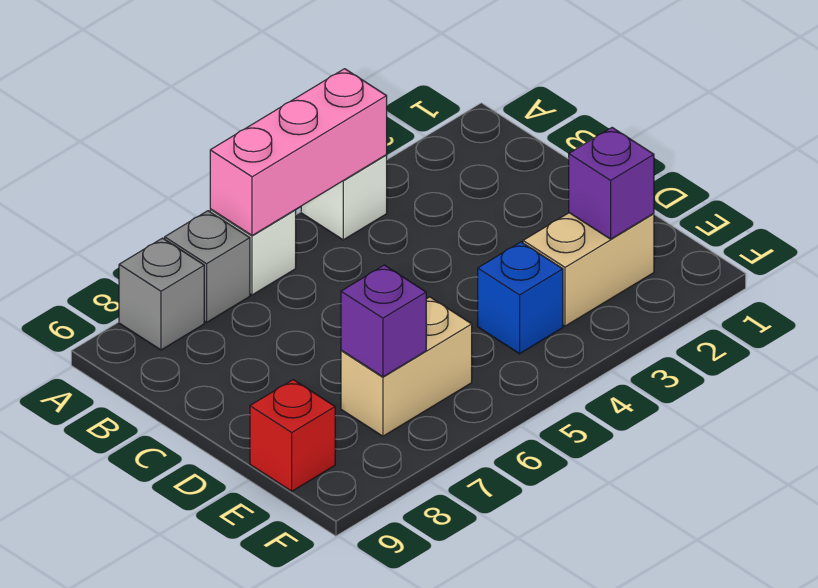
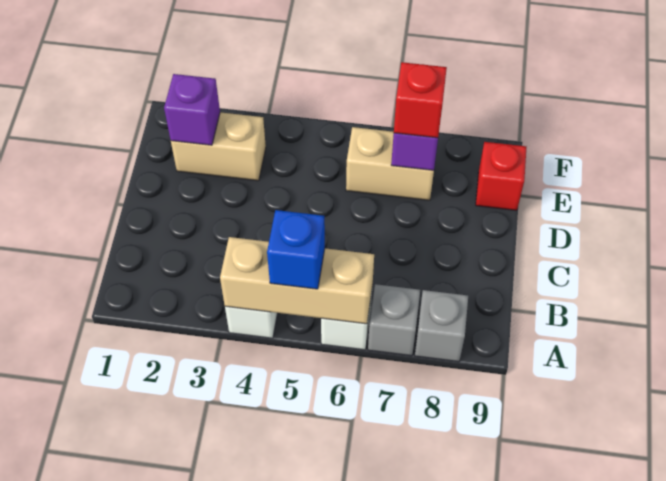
pink brick A4:A6 level 2 -> tan brick A4:A6 level 2
blue brick E4 level 1 -> blue brick A5 level 3
none -> red brick E7 level 3

